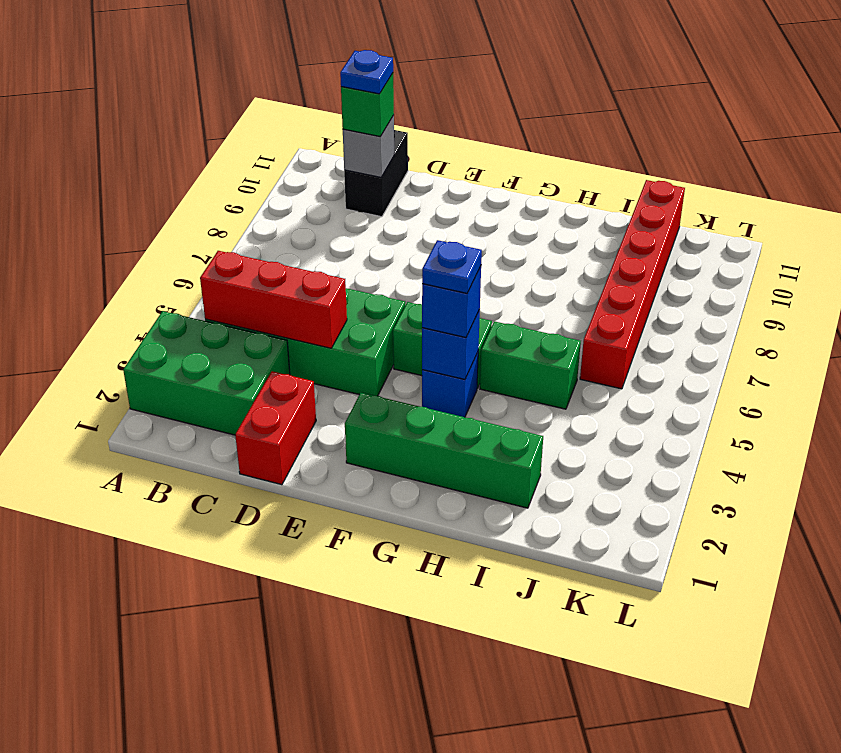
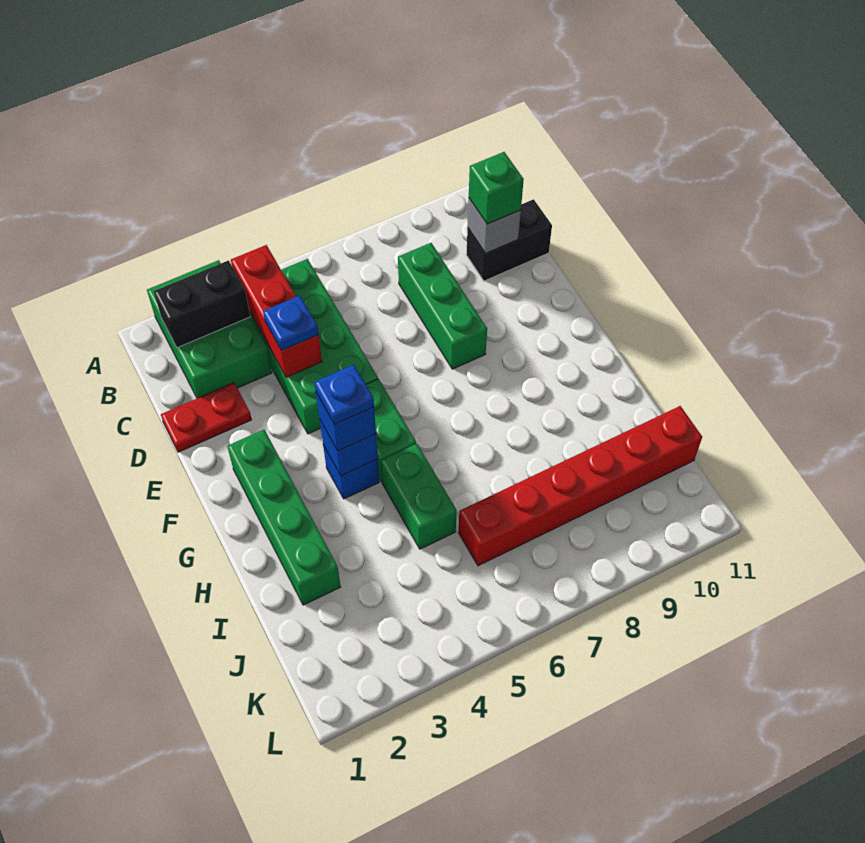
none -> black brick B2:B3 level 2
none -> green brick C8:E8 level 1
blue plate C10 level 4 -> blue plate D4 level 3
red brick D1:D2 level 1 -> red plate D1:D2 level 1

